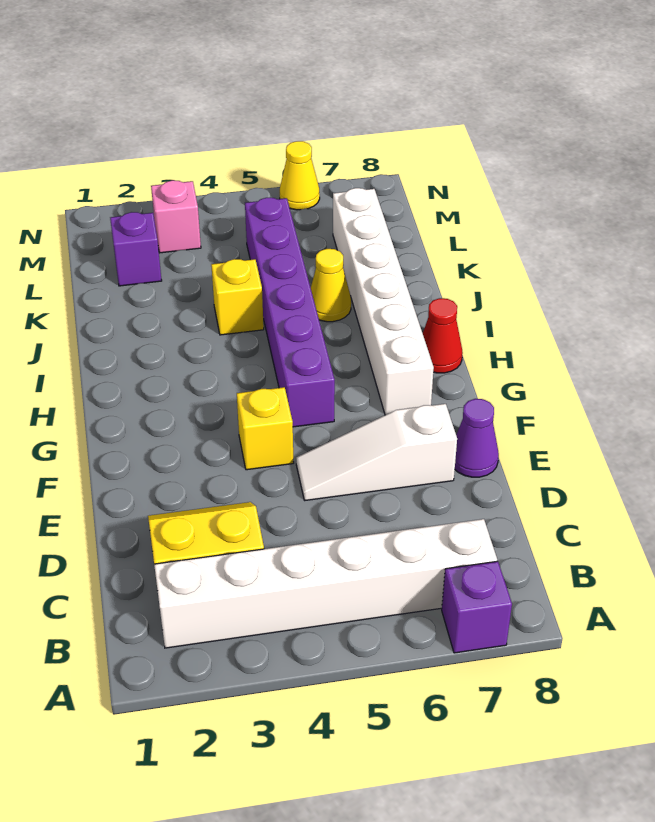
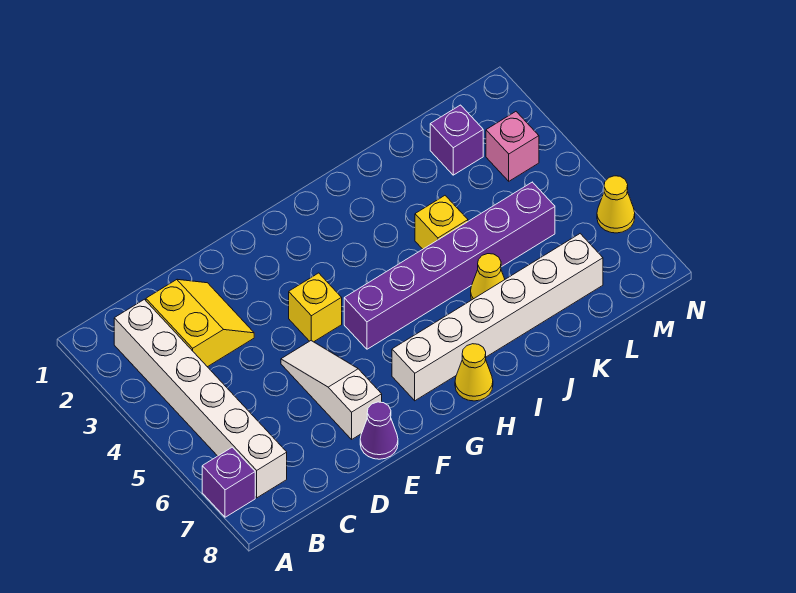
red cone H8 level 1 -> yellow cone H8 level 1

